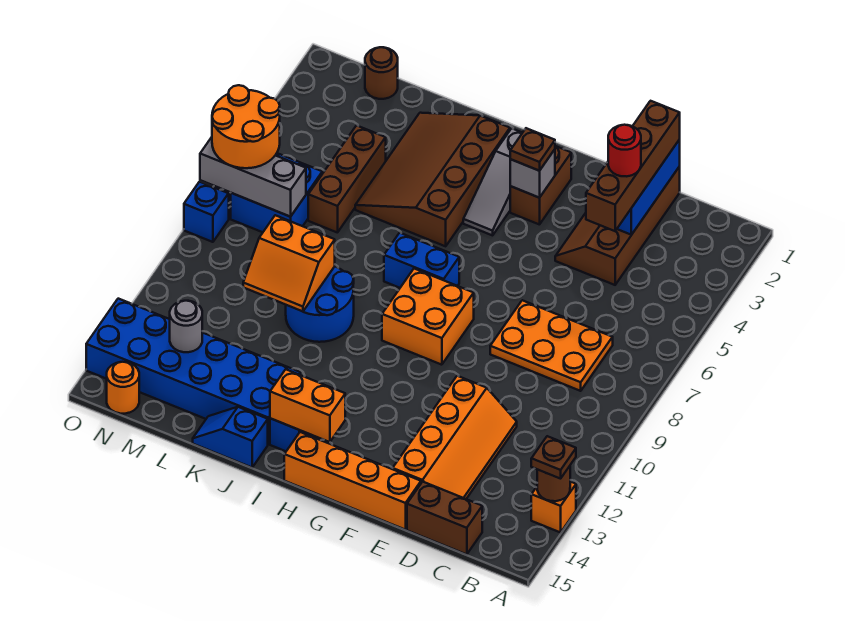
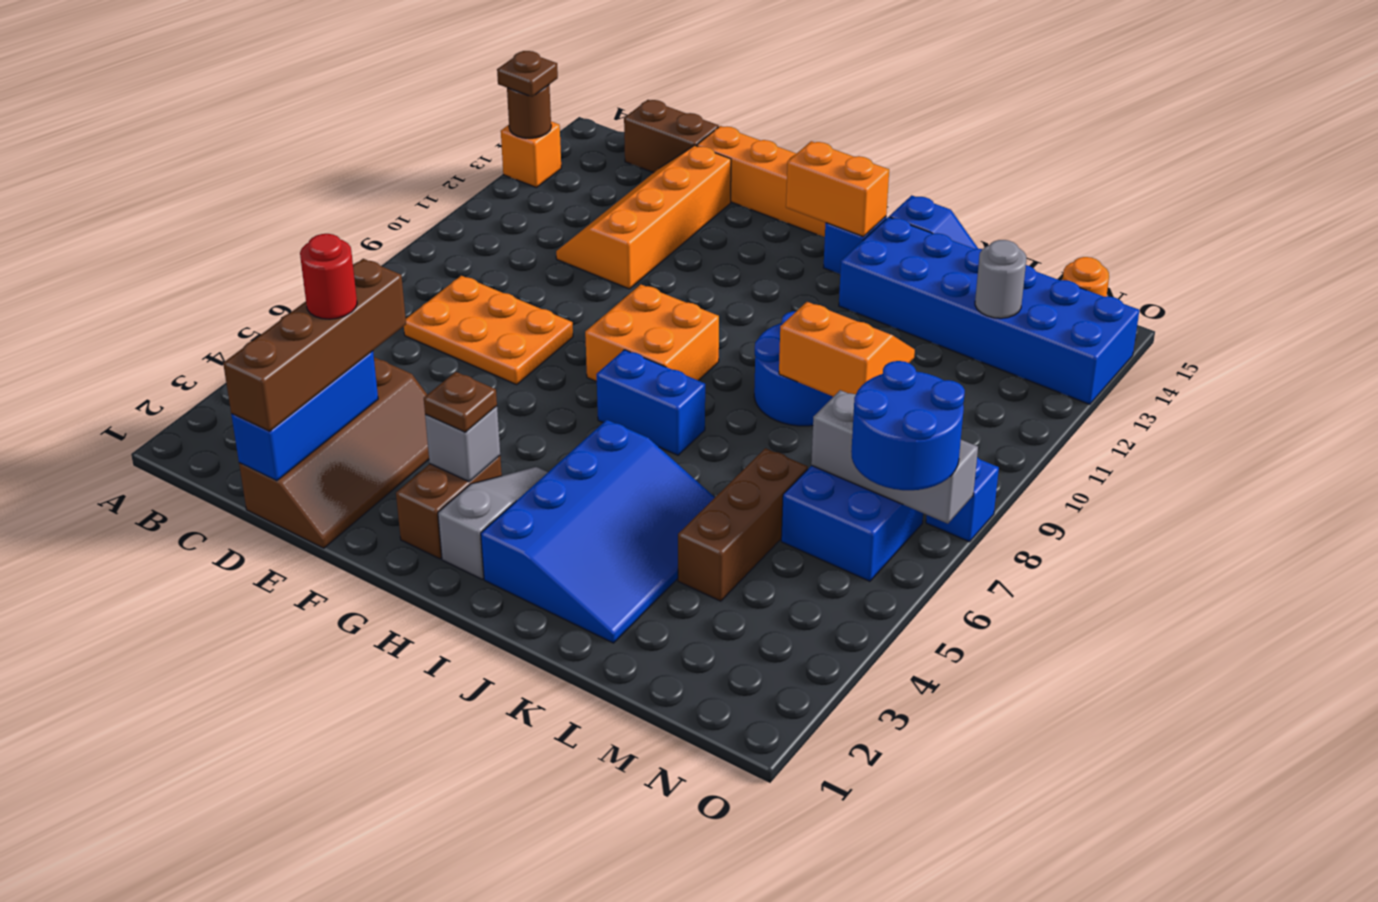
brown slope I2:K5 level 1 top I -> blue slope I2:K5 level 1 top I
brown round brick M1 level 1 -> none
orange round brick N6:O7 level 3 -> blue round brick N6:O7 level 3

